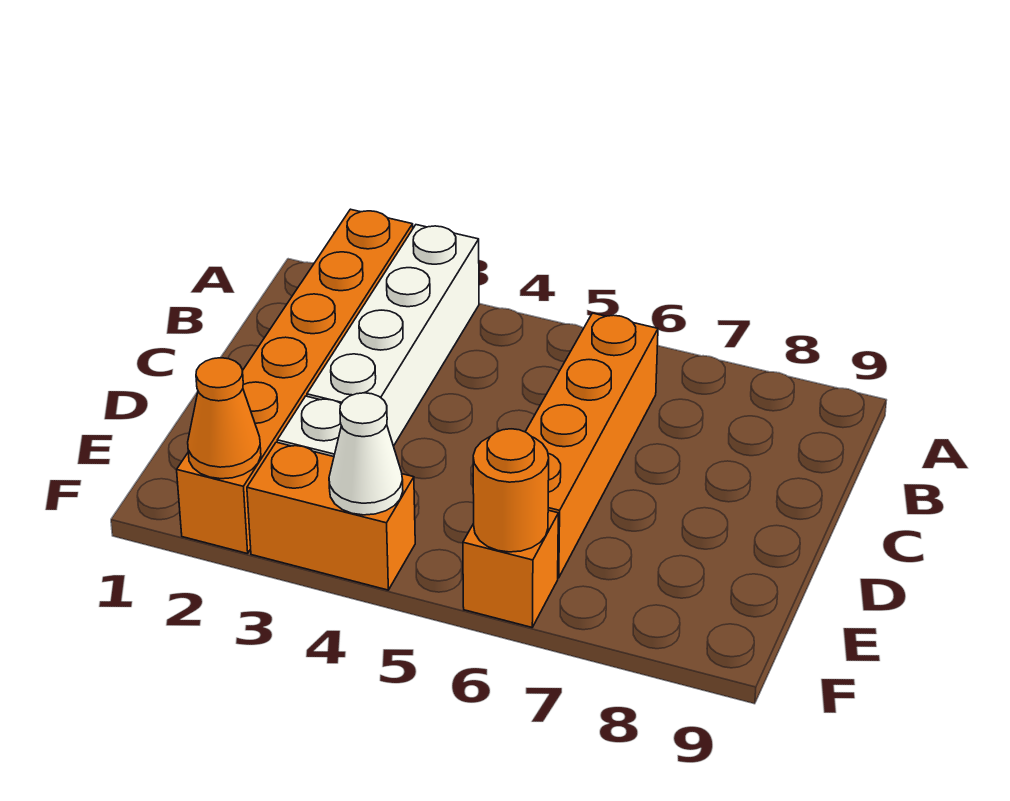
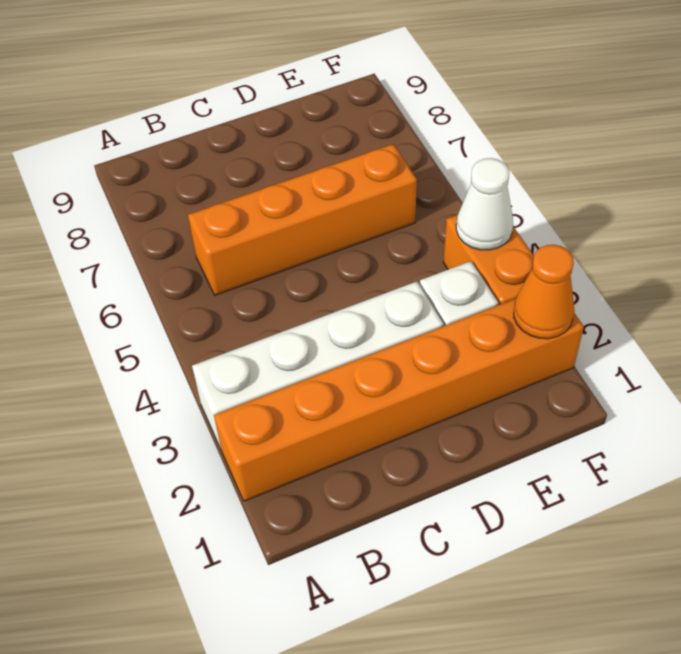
orange brick F6 level 1 -> none
orange round brick F6 level 2 -> none

